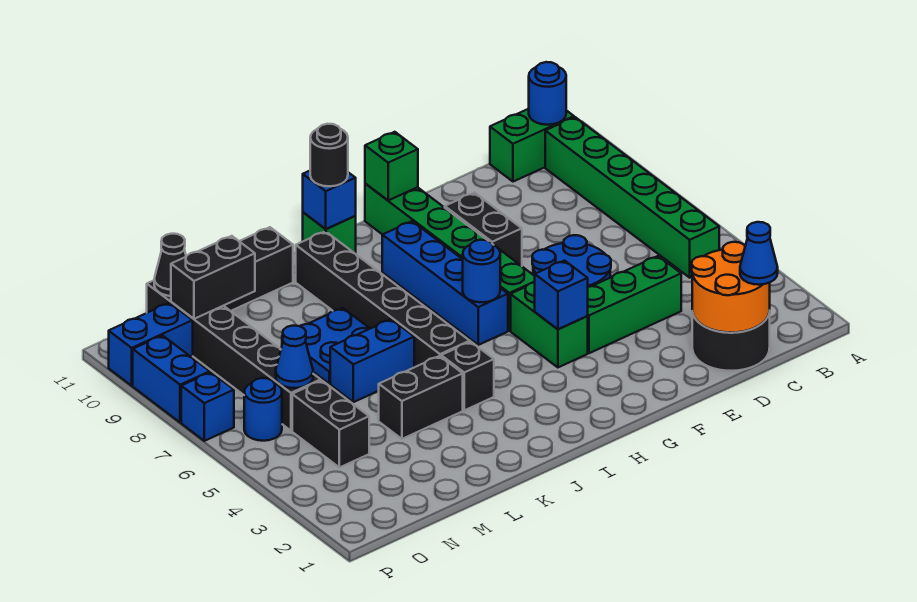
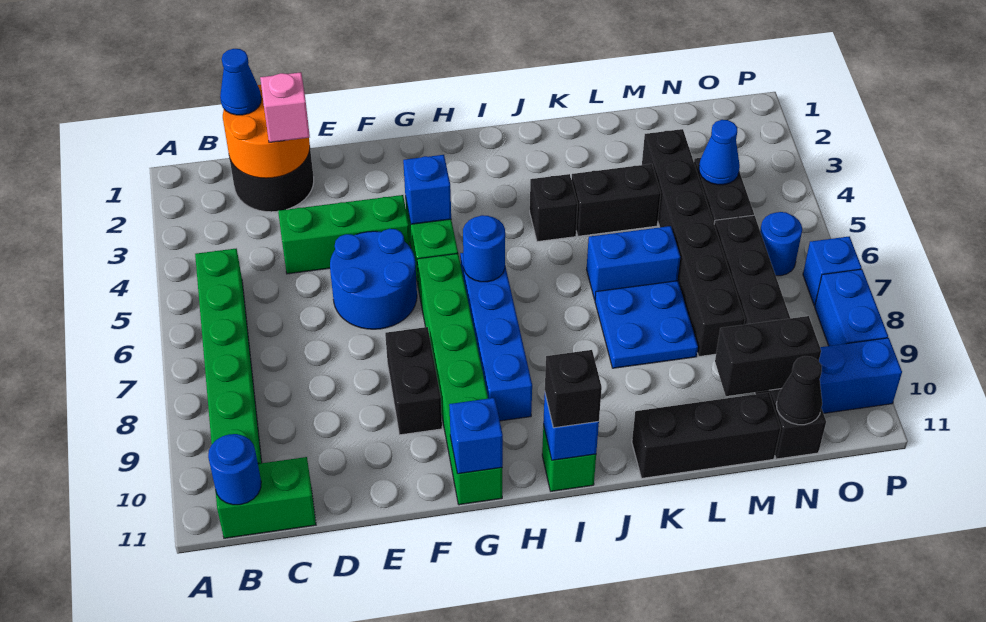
none -> pink brick D2 level 3
green brick G11 level 2 -> blue brick G11 level 2
black round brick I11 level 3 -> black brick I11 level 3
black brick J5:J10 level 1 -> black brick M3:M8 level 1
blue cone N6 level 2 -> blue cone N4 level 2

